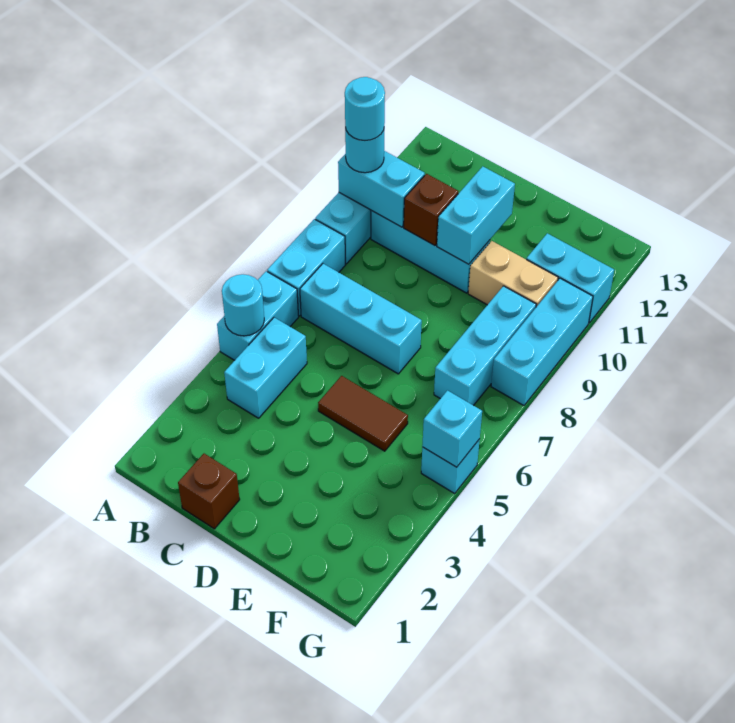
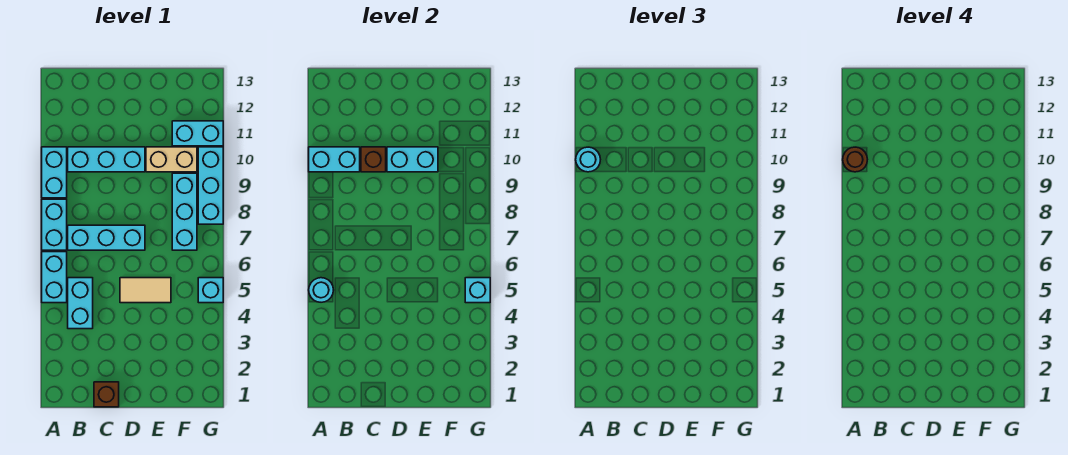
cyan round brick A10 level 4 -> brown round brick A10 level 4
brown tile D5:E5 level 1 -> tan tile D5:E5 level 1
cyan brick D10:D11 level 2 -> cyan brick D10:E10 level 2

